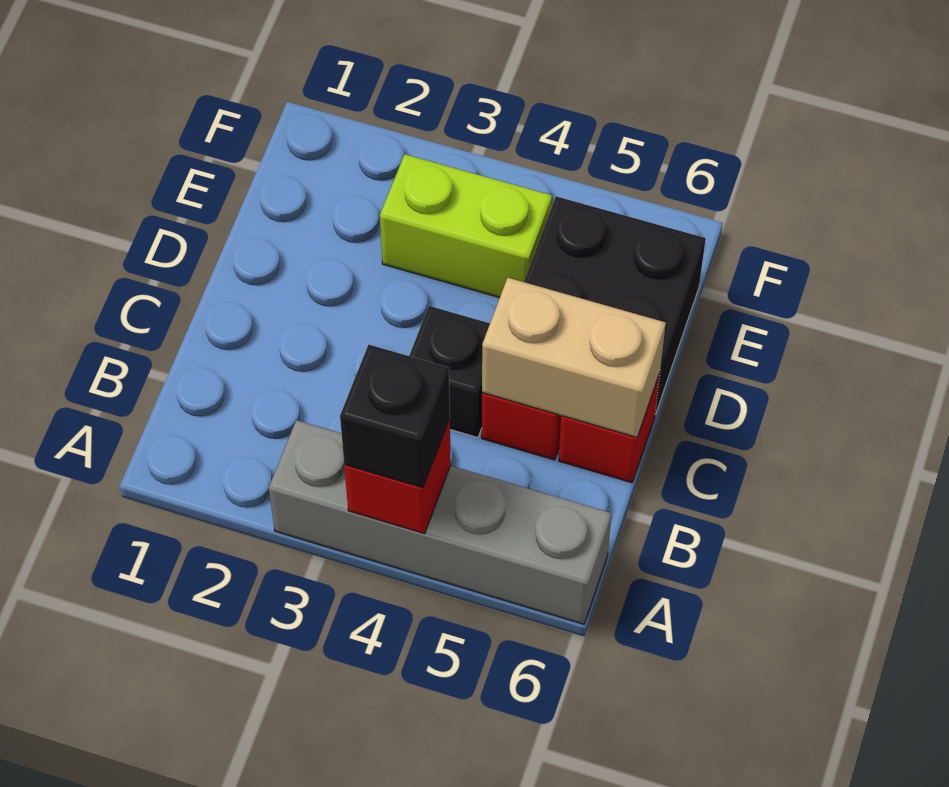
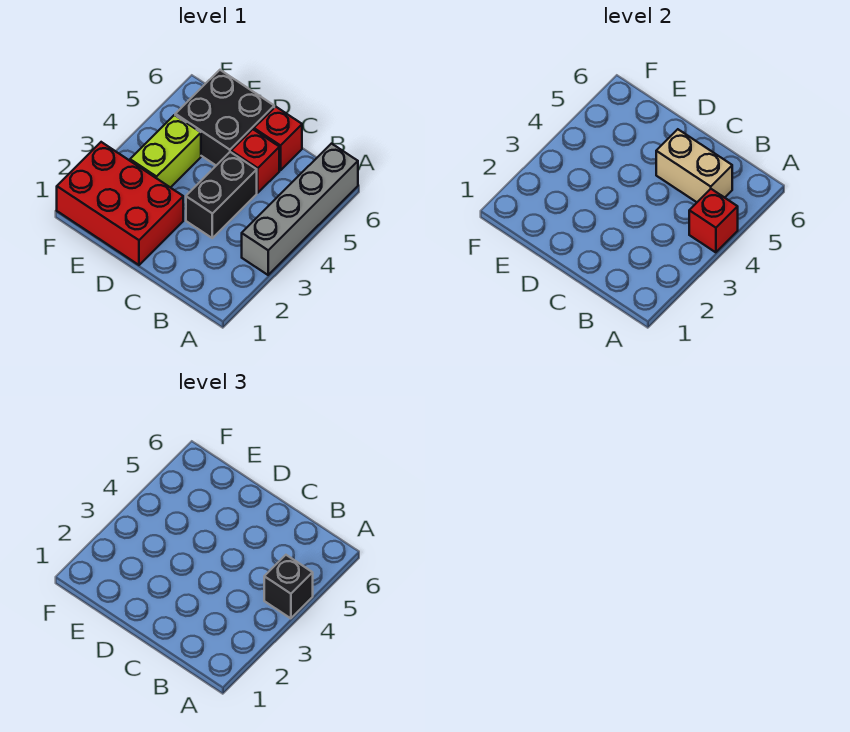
black brick C4 level 1 -> black brick C3:C4 level 1
tan brick C5:C6 level 2 -> tan brick B5:C5 level 2
none -> red brick D1:F2 level 1

